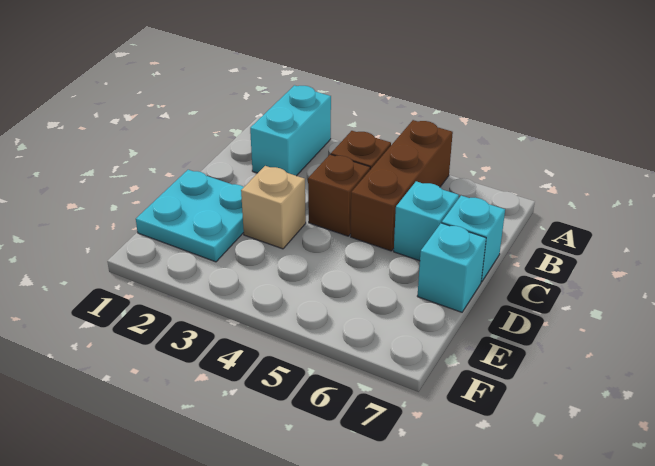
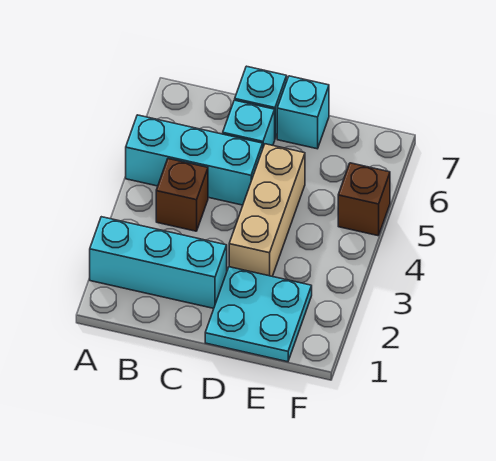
cyan brick A2:B2 level 1 -> cyan brick A2:C2 level 1
brown brick A5:C5 level 1 -> cyan brick A5:C5 level 1
brown brick C4 level 1 -> brown brick F5 level 1
tan brick D3 level 1 -> tan brick D3:D5 level 1

